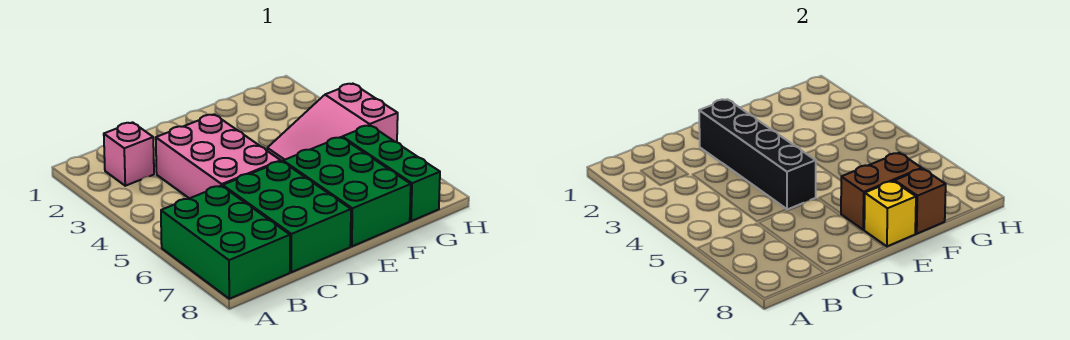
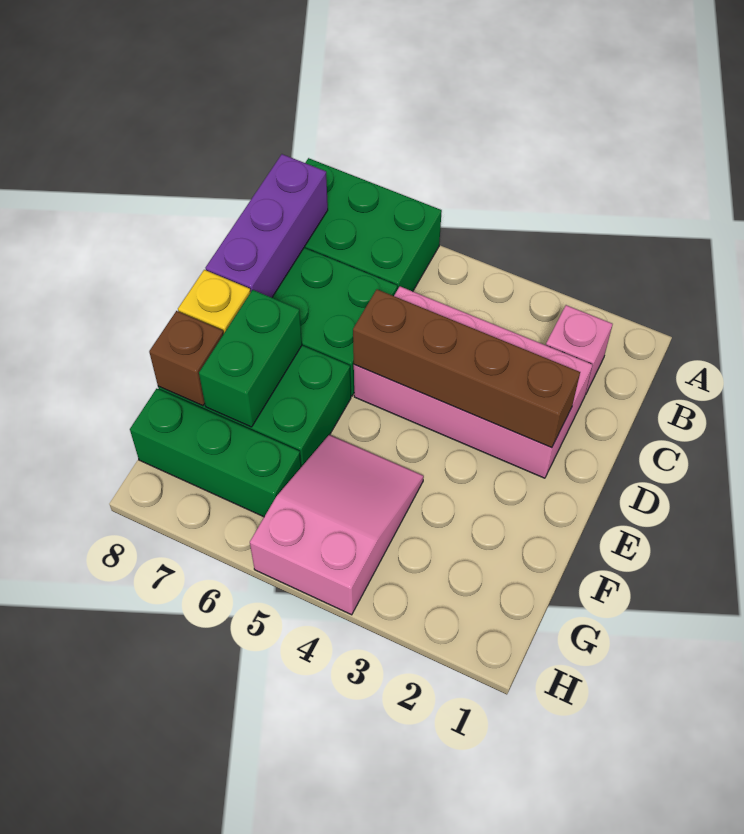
none -> purple brick B8:D8 level 2
pink brick C3:D5 level 1 -> pink brick C2:D5 level 1
black brick D2:D5 level 2 -> brown brick D2:D5 level 2
brown brick E7:F7 level 2 -> green brick E7:F7 level 2

